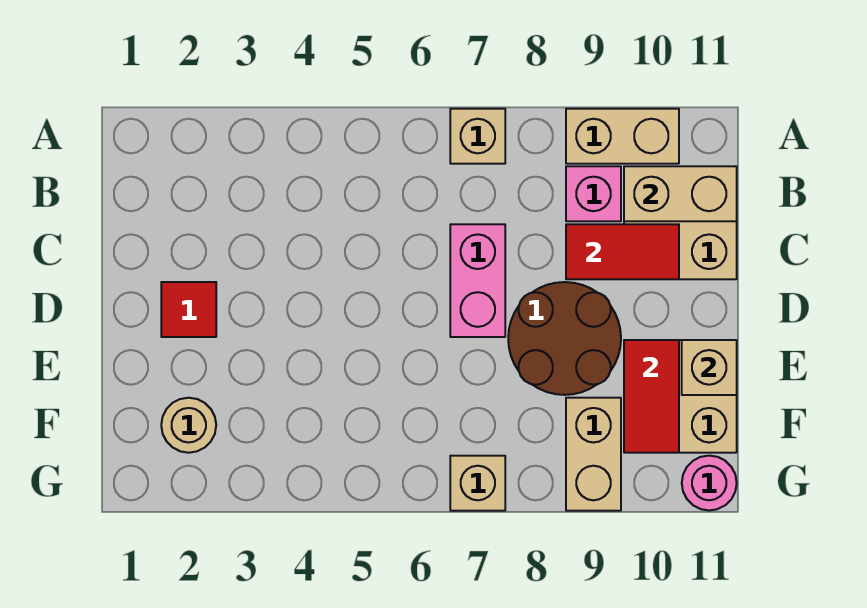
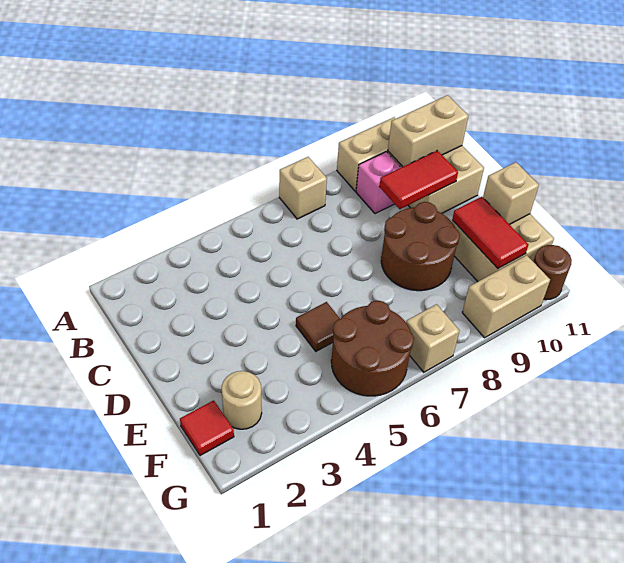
pink brick C7:D7 level 1 -> none
red tile D2 level 1 -> red tile F1 level 1
none -> brown tile E5 level 1
none -> brown round brick F5:G6 level 1
tan brick F9:G9 level 1 -> tan brick G9:G10 level 1
pink round brick G11 level 1 -> brown round brick G11 level 1

